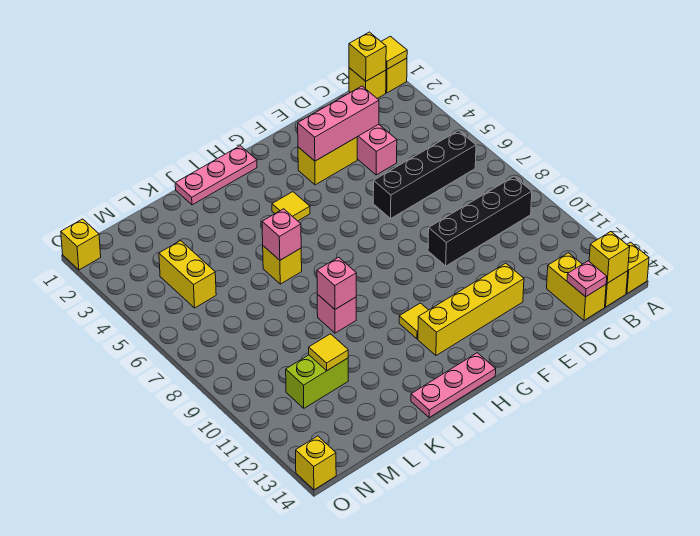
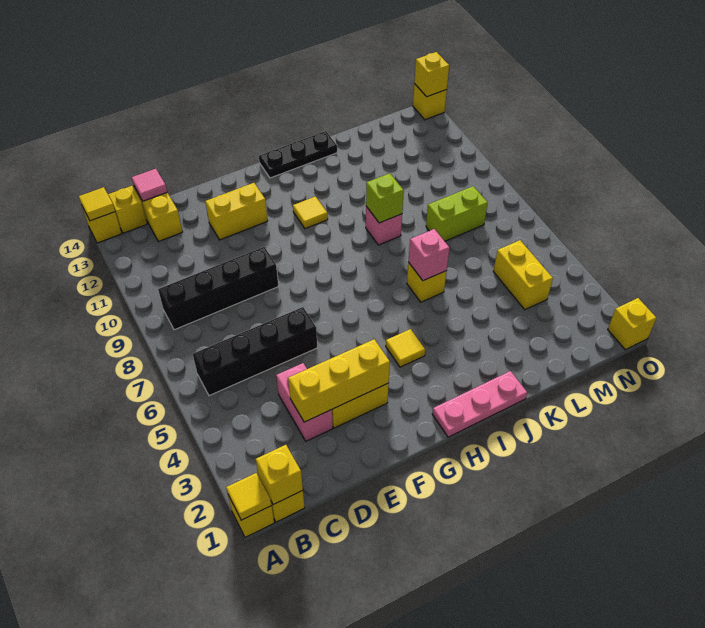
yellow brick B14 level 2 -> yellow brick O14 level 2
pink plate C14 level 2 -> pink tile C14 level 2
pink brick D3:F3 level 2 -> yellow brick D3:F3 level 2
yellow brick E12:H12 level 1 -> yellow brick E12:F12 level 1
pink plate H14:J14 level 1 -> black plate H14:J14 level 1
pink brick J9 level 2 -> lime brick J9 level 2
lime brick L11:M11 level 1 -> lime brick L8:M8 level 1
yellow tile L11 level 2 -> yellow tile A14 level 2

